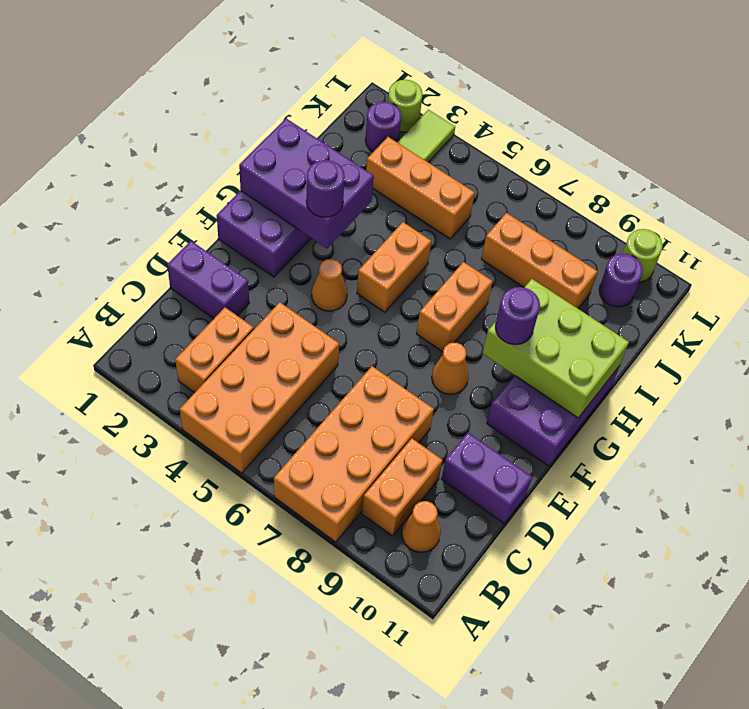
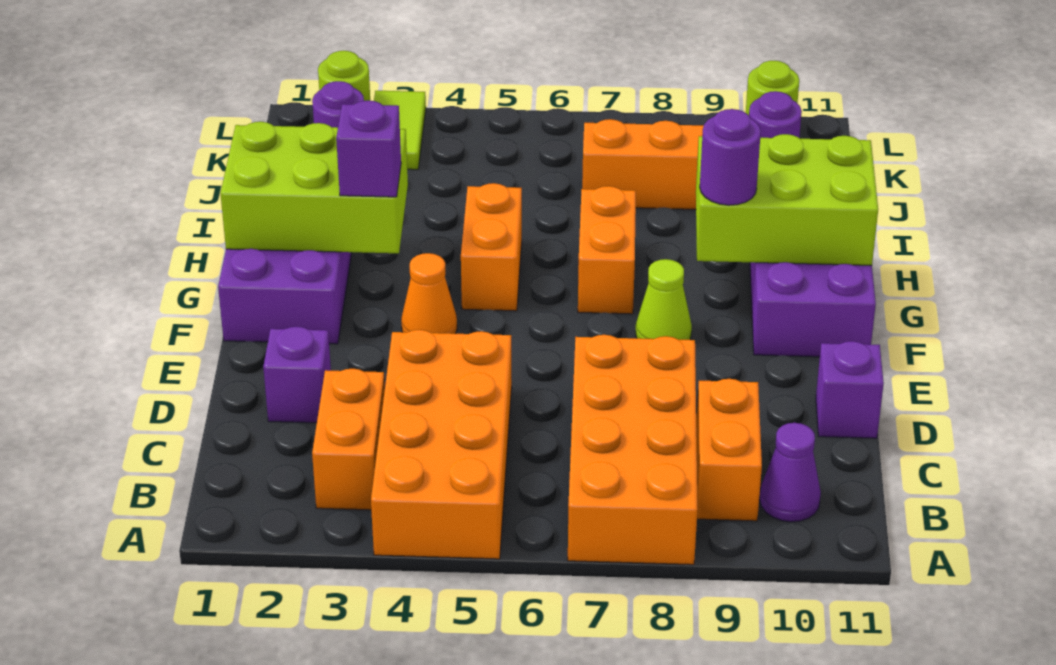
orange cone B10 level 1 -> purple cone B10 level 1
purple brick D1:D2 level 1 -> purple brick D2 level 1
purple brick D10:D11 level 1 -> purple brick D11 level 1
orange cone F8 level 1 -> lime cone F8 level 1
purple brick G1:H3 level 2 -> lime brick G1:H3 level 2
purple round brick G3 level 3 -> purple brick G3 level 3
orange brick J3:J5 level 1 -> none

